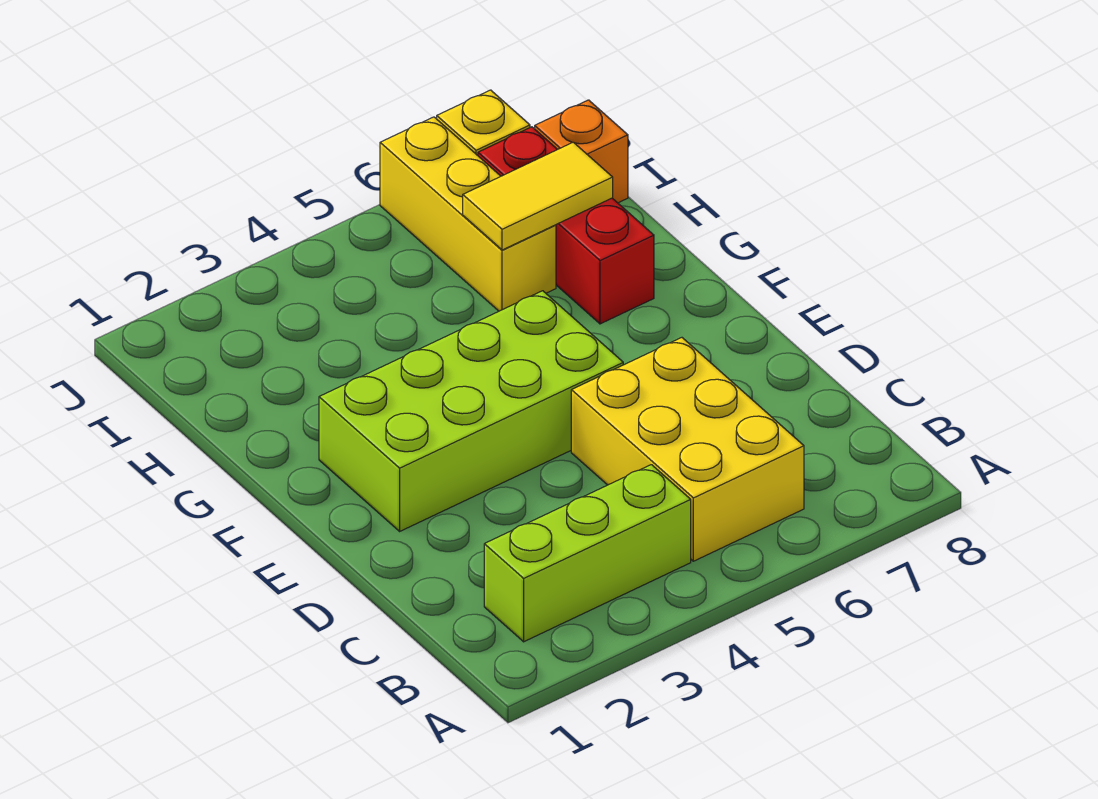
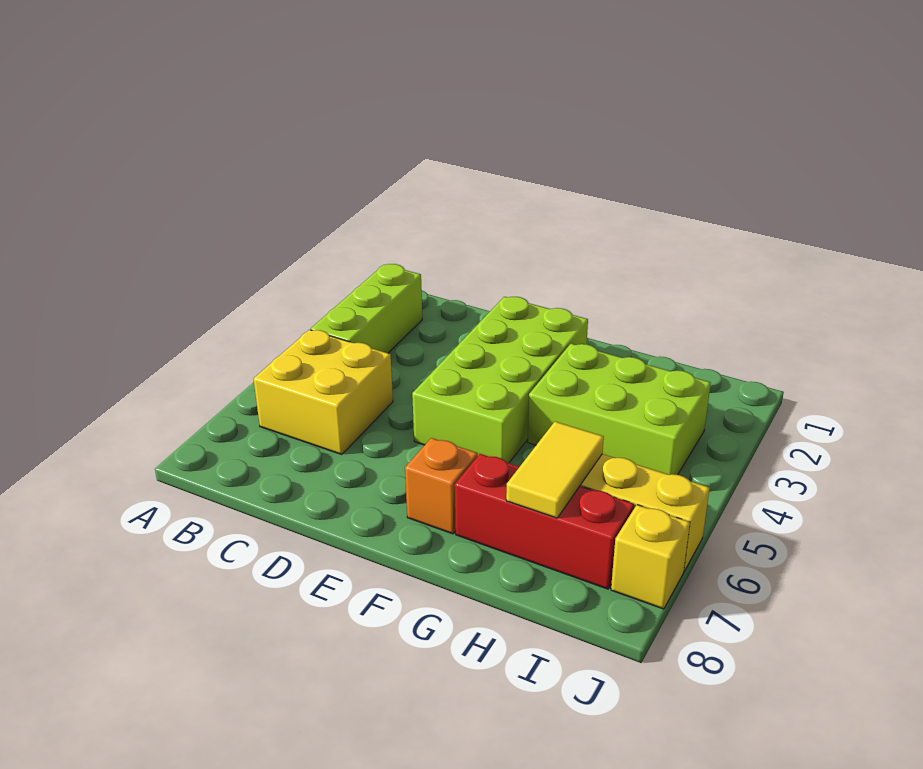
yellow brick B5:D6 level 1 -> yellow brick B5:C6 level 1
none -> lime brick G3:I4 level 1
orange brick I8 level 1 -> orange brick F7 level 1

